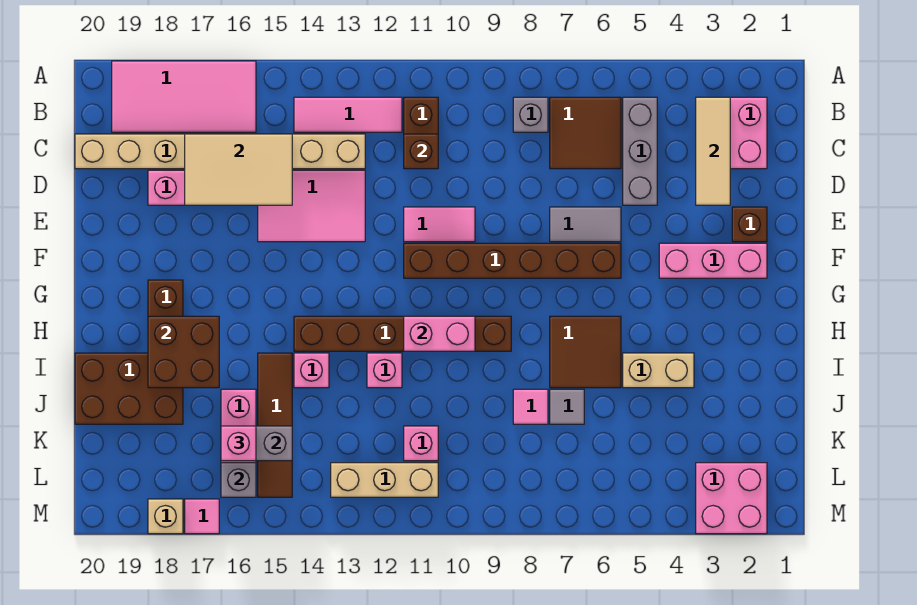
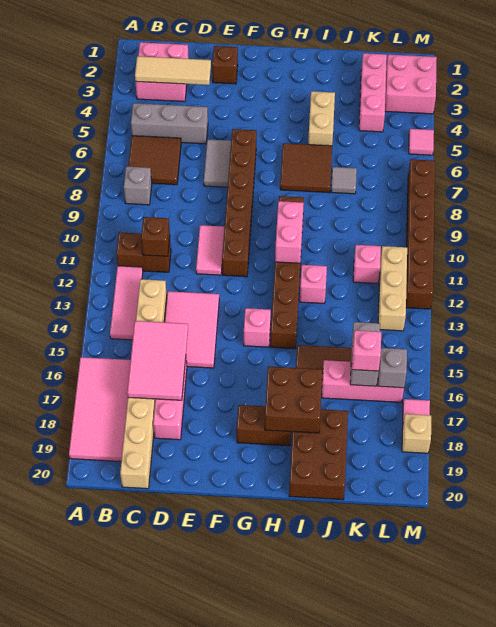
tan tile C15:D17 level 2 -> pink tile C15:D17 level 2
pink brick F2:F4 level 1 -> pink brick K2:K4 level 1
pink brick I14 level 1 -> pink brick G14 level 1
pink tile J8 level 1 -> pink tile M5 level 1
none -> brown brick M7:M12 level 1

